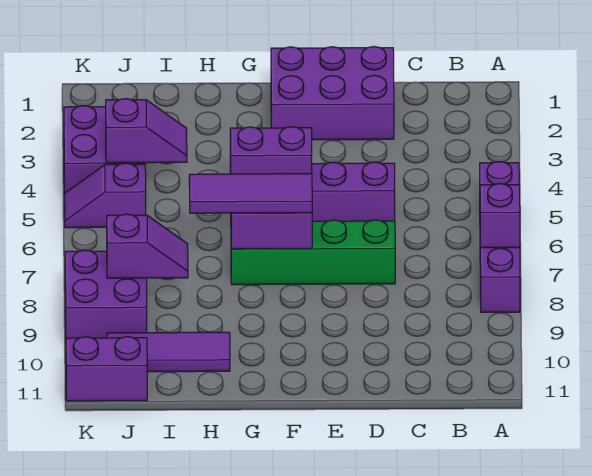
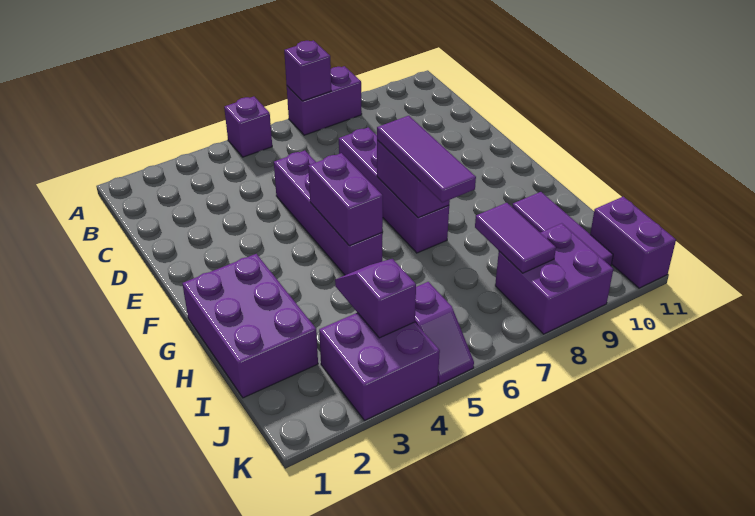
purple brick D1:F2 level 1 -> purple brick G1:I2 level 1
green brick D7:G7 level 1 -> purple brick D7:G7 level 1
purple slope I8:J8 level 2 top J -> purple tile I8:J8 level 2

